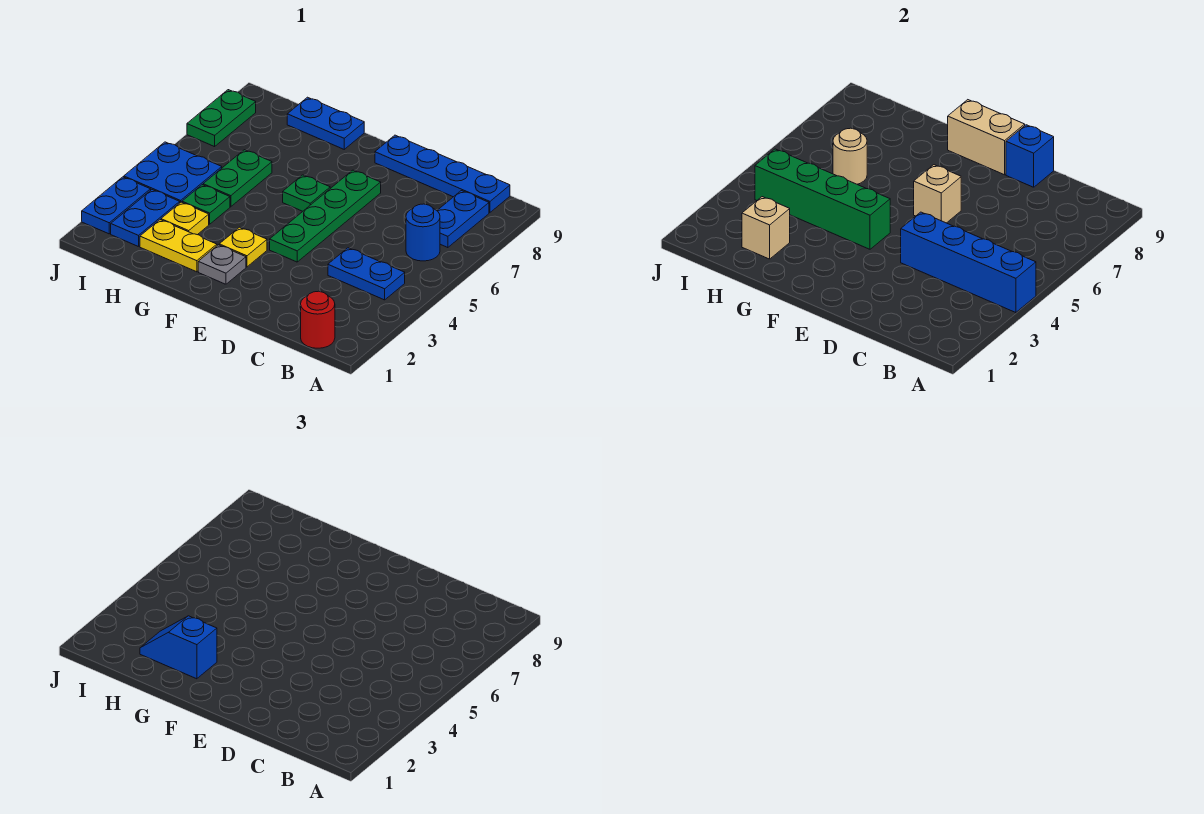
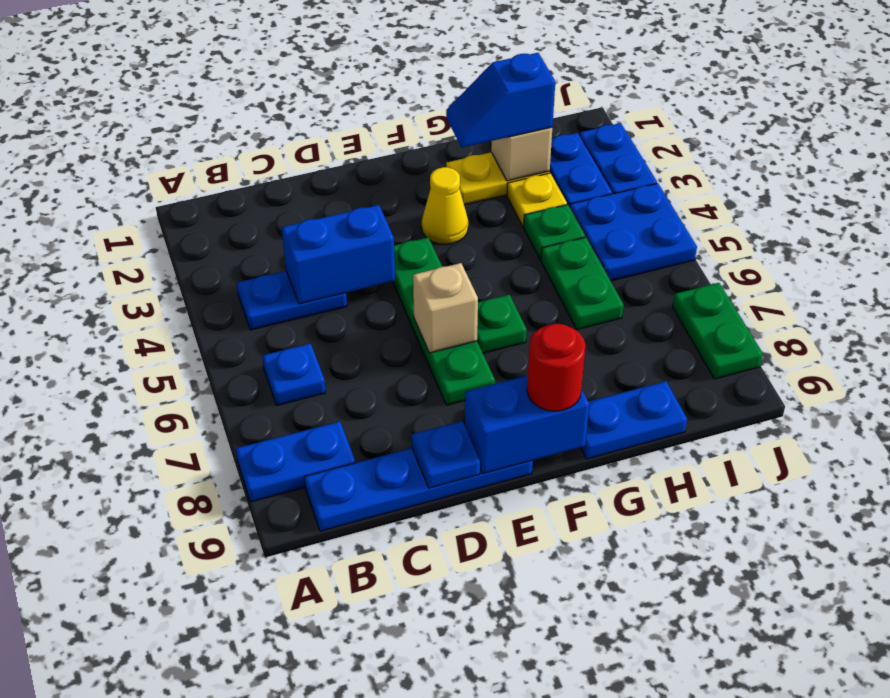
blue brick A4:D4 level 2 -> blue brick C4:D4 level 2
red round brick B1 level 1 -> red round brick F9 level 3
blue round brick B6 level 1 -> blue plate B6 level 1
blue plate B7:B8 level 1 -> blue plate A8:B8 level 1
blue brick D9 level 2 -> blue plate D9 level 2
tan brick E9:F9 level 2 -> blue brick E9:F9 level 2
grey plate F2 level 1 -> none
yellow plate F3 level 1 -> yellow cone F3 level 1
green brick F4:I4 level 2 -> none
blue slope G2:H2 level 3 top G -> blue slope G2:H2 level 3 top H
tan round brick H6 level 2 -> none

